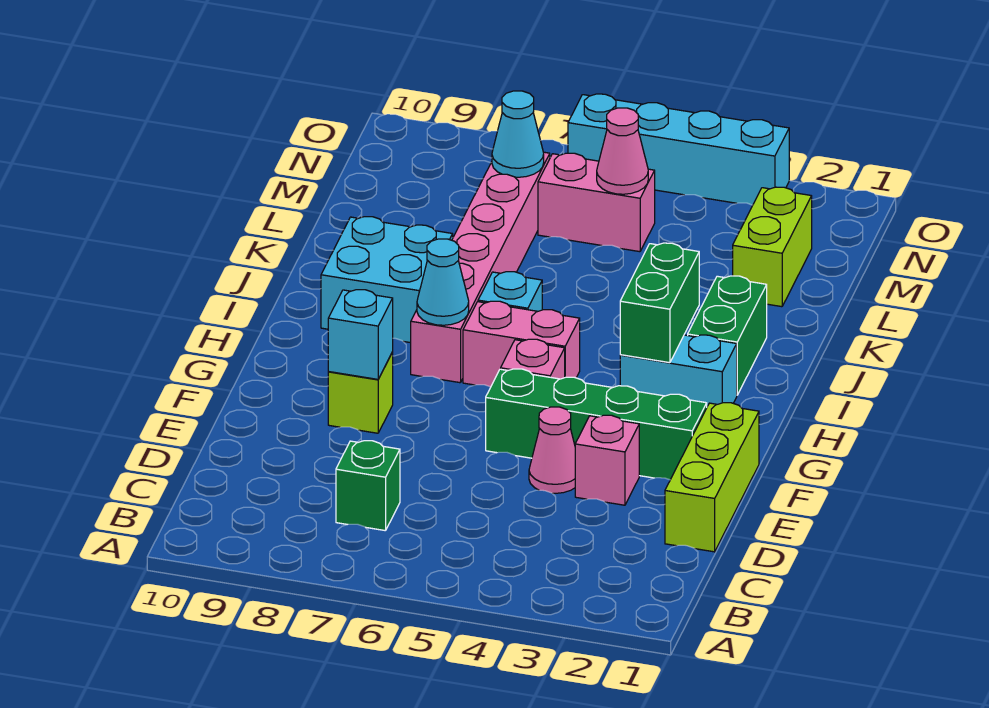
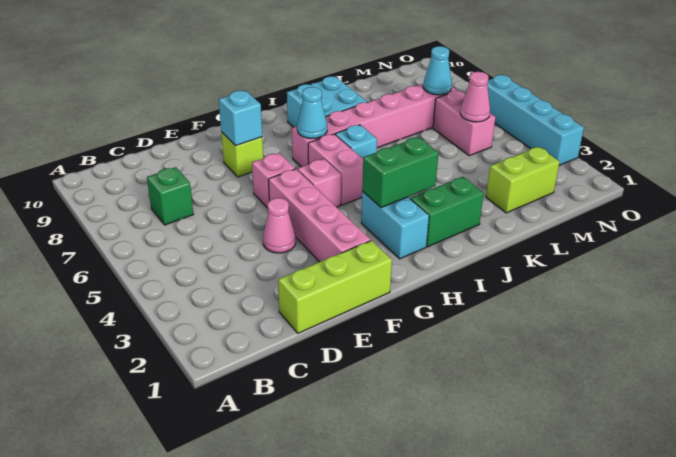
pink brick E3 level 1 -> pink brick F6 level 1
green brick F2:F5 level 1 -> pink brick F2:F5 level 1

